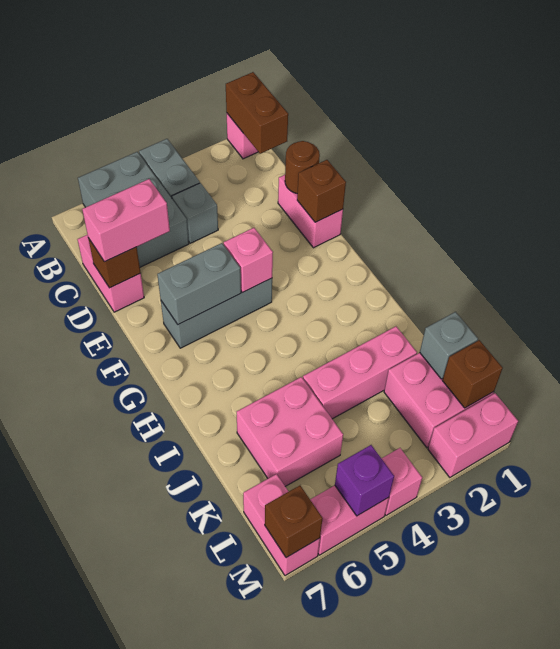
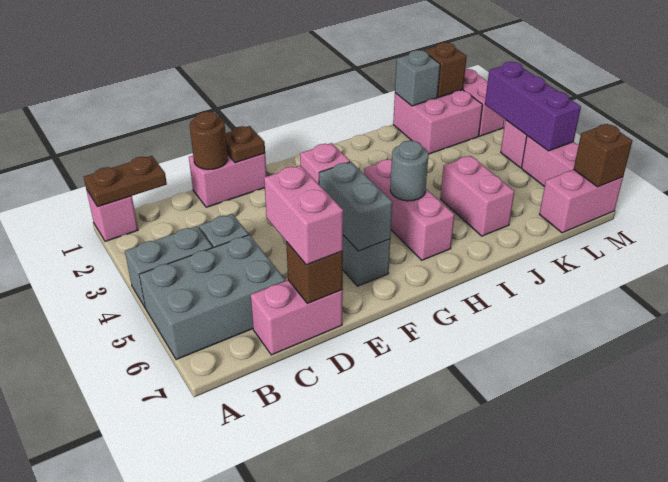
brown brick A1:B1 level 2 -> brown plate A1:B1 level 2
brown brick E1 level 2 -> brown plate E1 level 2
none -> grey round brick H5 level 2
pink brick J2:J4 level 1 -> pink brick H4:H6 level 1
pink brick J5:K6 level 1 -> pink brick J5:J6 level 1
purple brick M5 level 2 -> purple brick M3:M5 level 2

